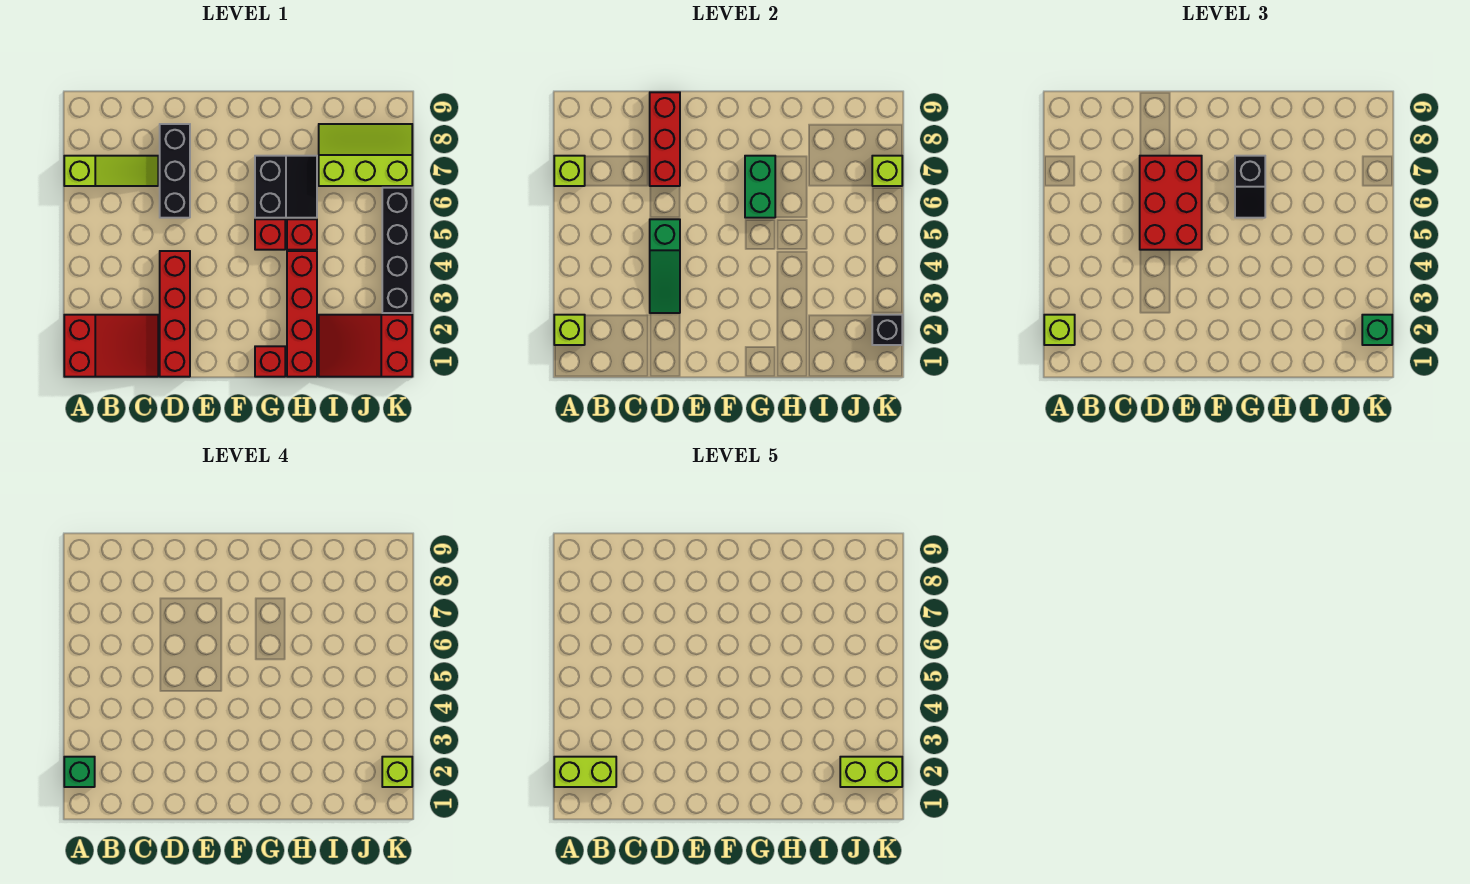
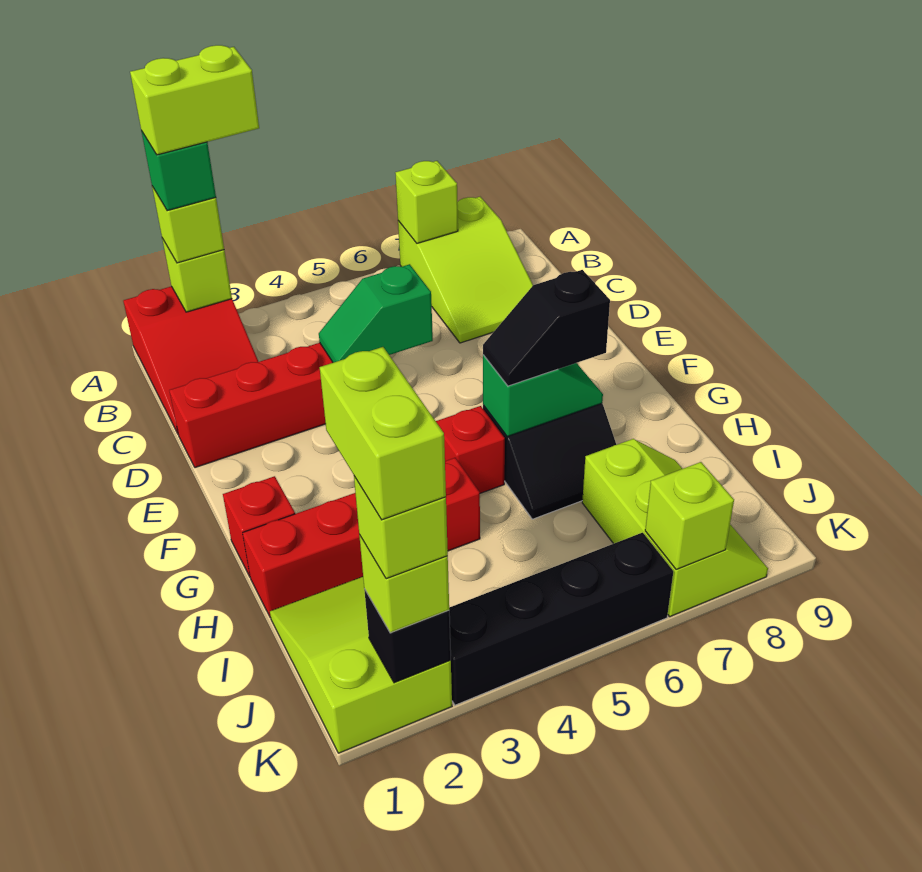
lime brick A2:B2 level 5 -> lime brick A2:A3 level 5
lime slope A7:C7 level 1 top A -> lime slope A7:C8 level 1 top A
green slope D3:D5 level 2 top 5 -> green slope D4:D5 level 2 top 5
red brick D5:E7 level 3 -> none
black brick D6:D8 level 1 -> none
red brick D7:D9 level 2 -> none
green brick G6:G7 level 2 -> green slope G6:G7 level 2 top 6
red brick H5 level 1 -> none
red slope I1:K2 level 1 top K -> lime slope I1:K2 level 1 top K
green brick K2 level 3 -> lime brick K2 level 3

